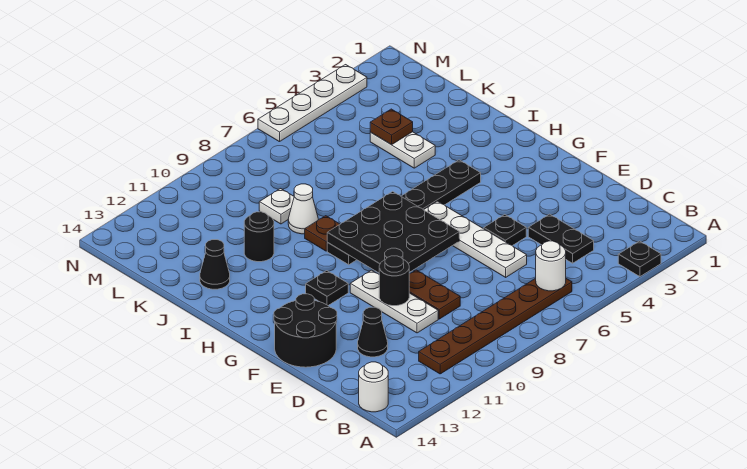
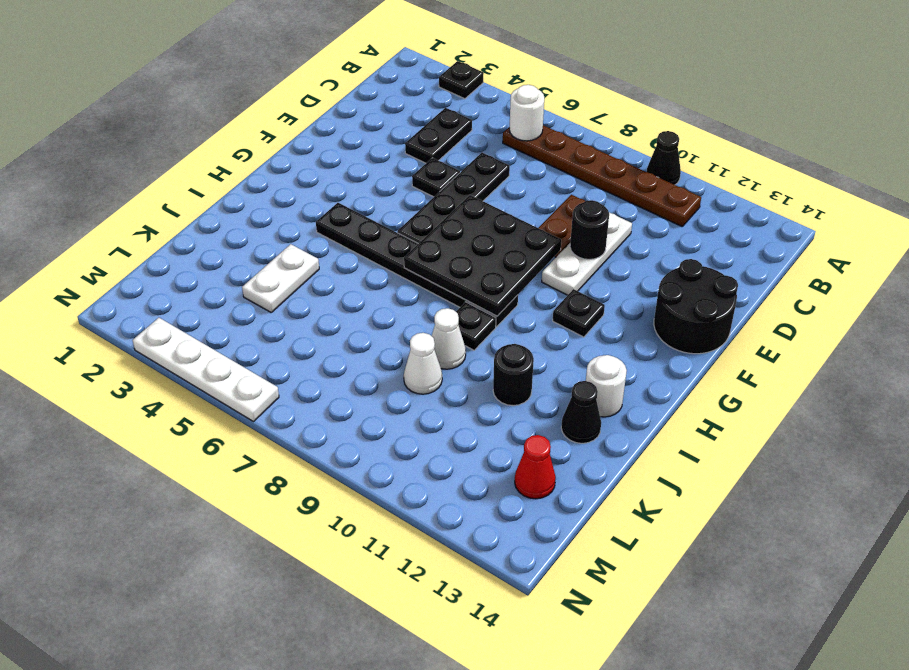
white round brick B14 level 1 -> white round brick I13 level 1
white plate D6:G6 level 1 -> black plate D6:G6 level 1
black cone D12 level 1 -> black cone A10 level 1
brown plate I9 level 1 -> black plate I9 level 1
brown plate K4 level 2 -> none
white plate K9 level 1 -> white cone K9 level 1
none -> red cone L13 level 1

